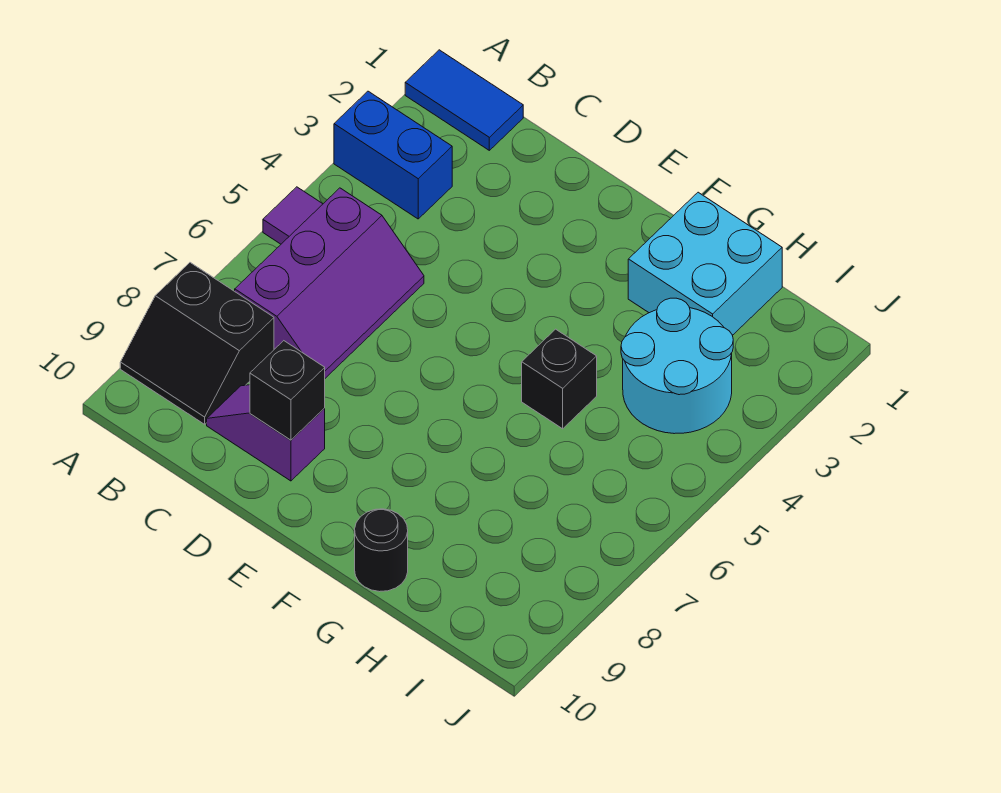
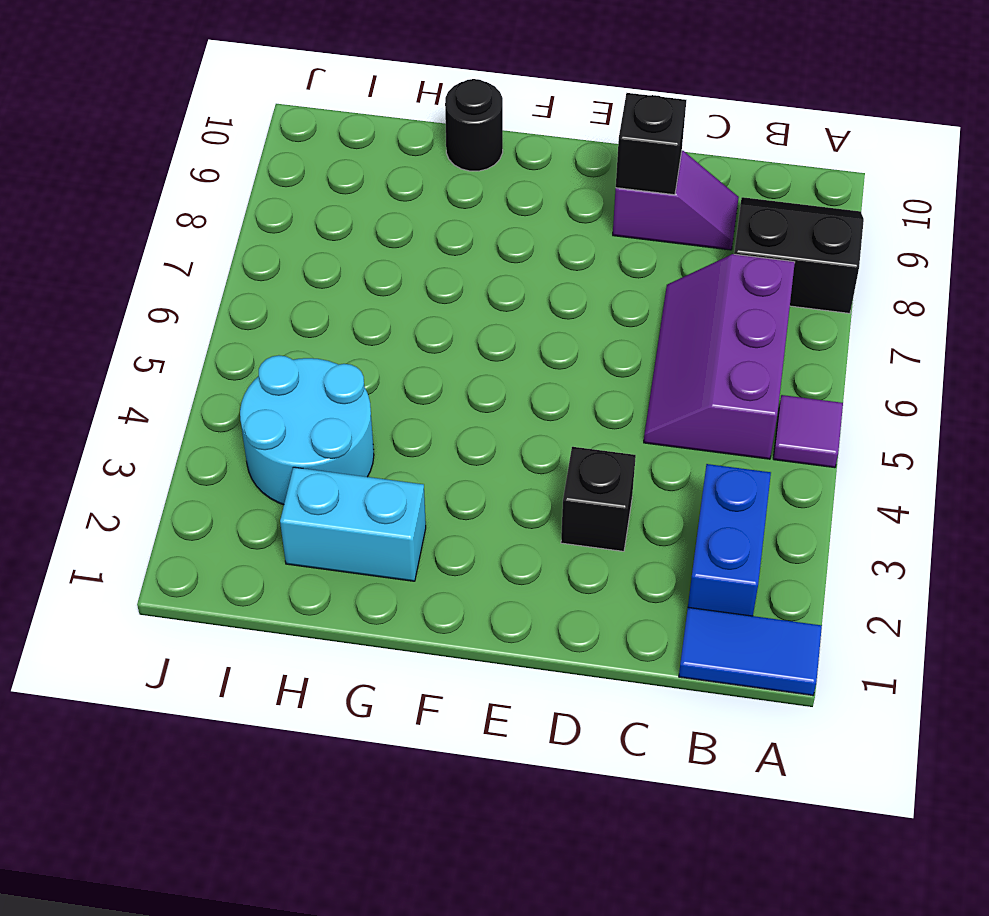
blue brick A3:B3 level 1 -> blue brick B2:B3 level 1
cyan brick G1:H2 level 1 -> cyan brick G2:H2 level 1
black brick G5 level 1 -> black brick D3 level 1

